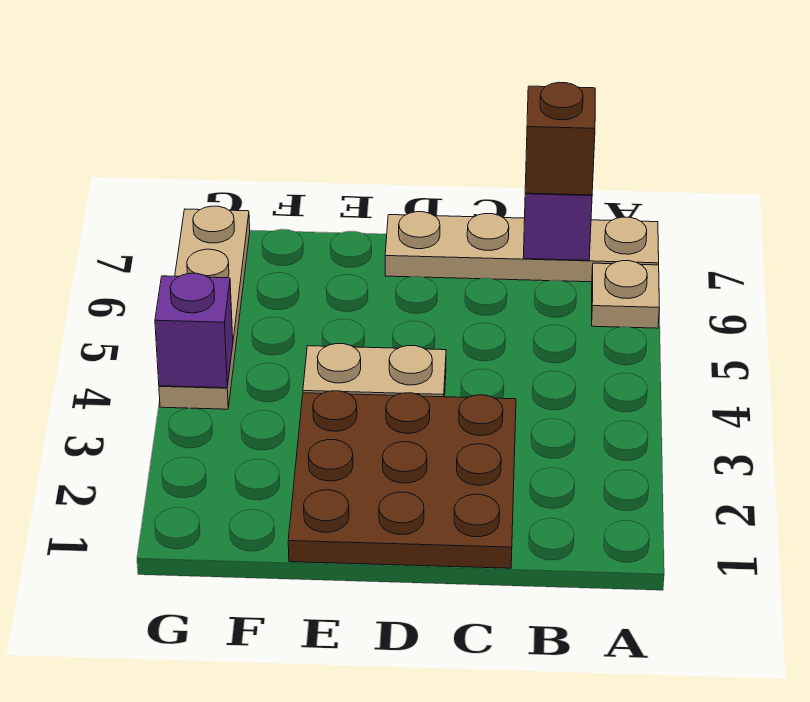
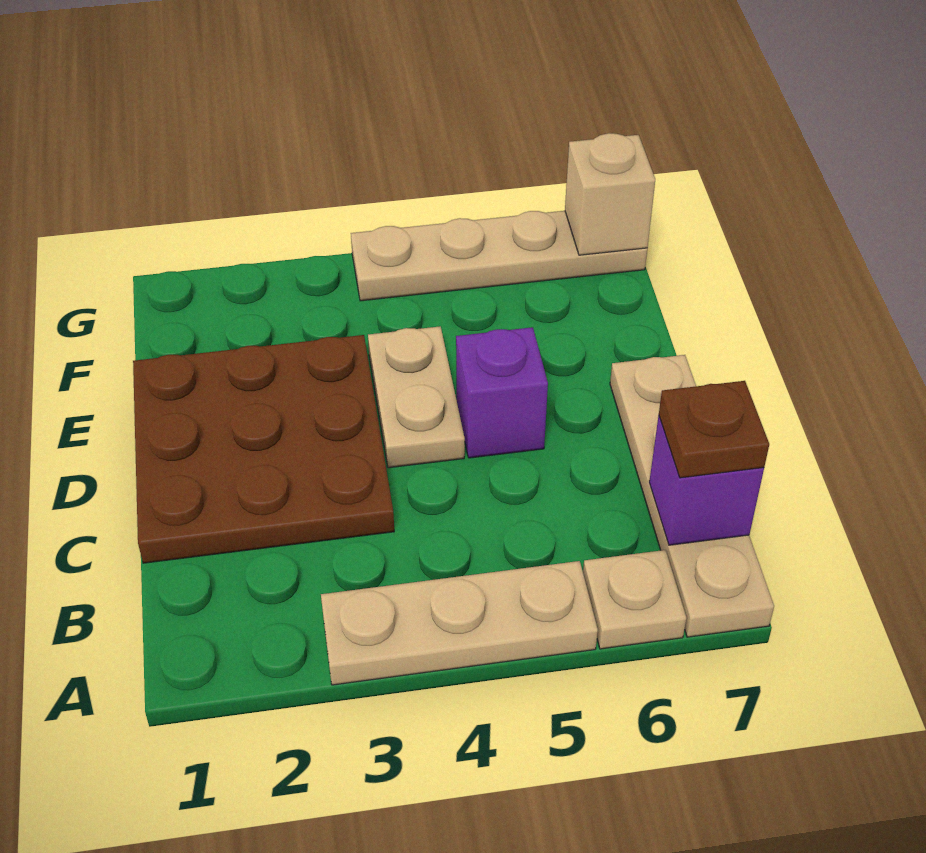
none -> tan plate A3:A5 level 1
brown brick B7 level 3 -> brown plate B7 level 3
purple brick G4 level 2 -> purple brick D5 level 1
none -> tan brick G7 level 2

